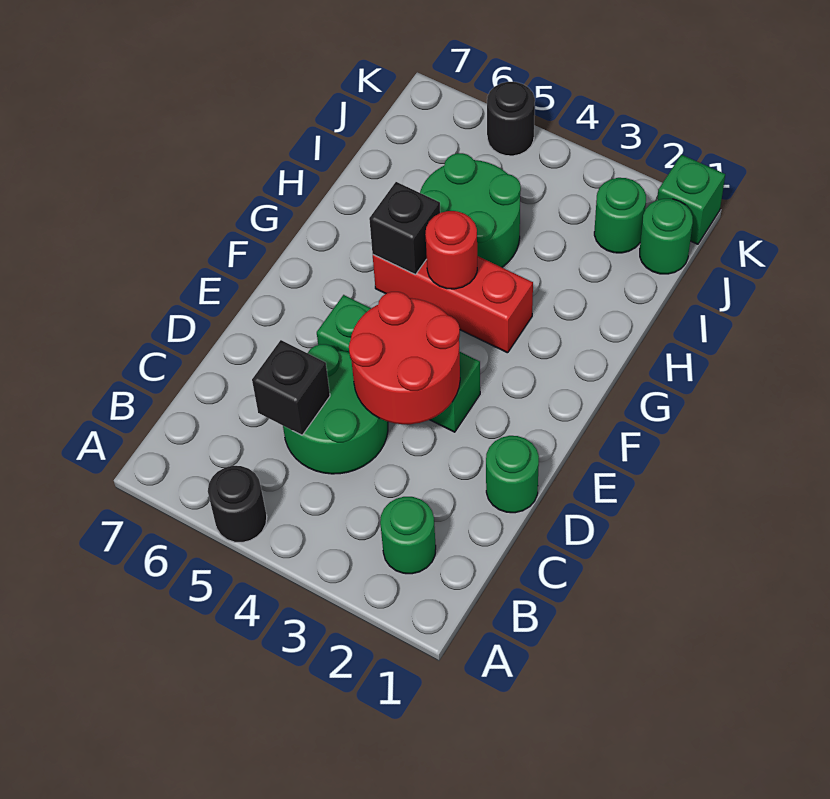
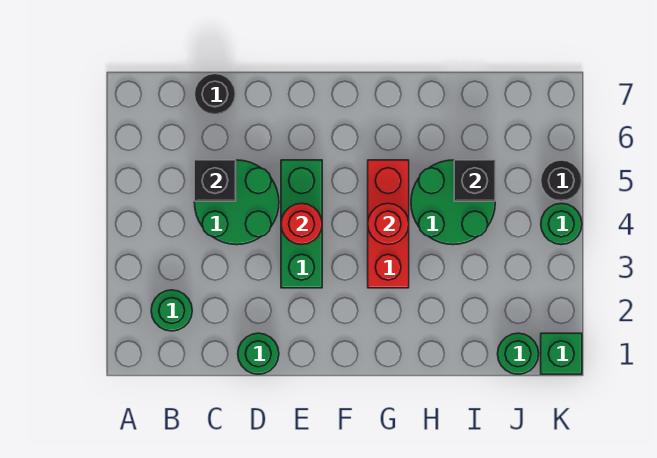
black round brick A5 level 1 -> black round brick C7 level 1
red round brick D3:E4 level 2 -> red round brick E4 level 2
black brick G5 level 2 -> black brick I5 level 2
green round brick J2 level 1 -> green round brick K4 level 1

